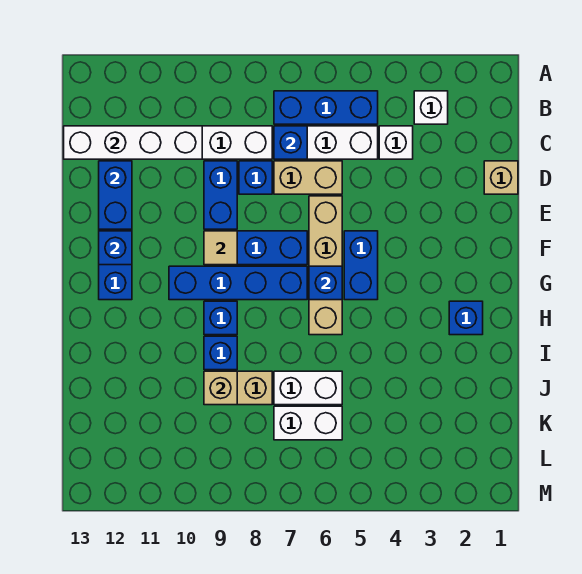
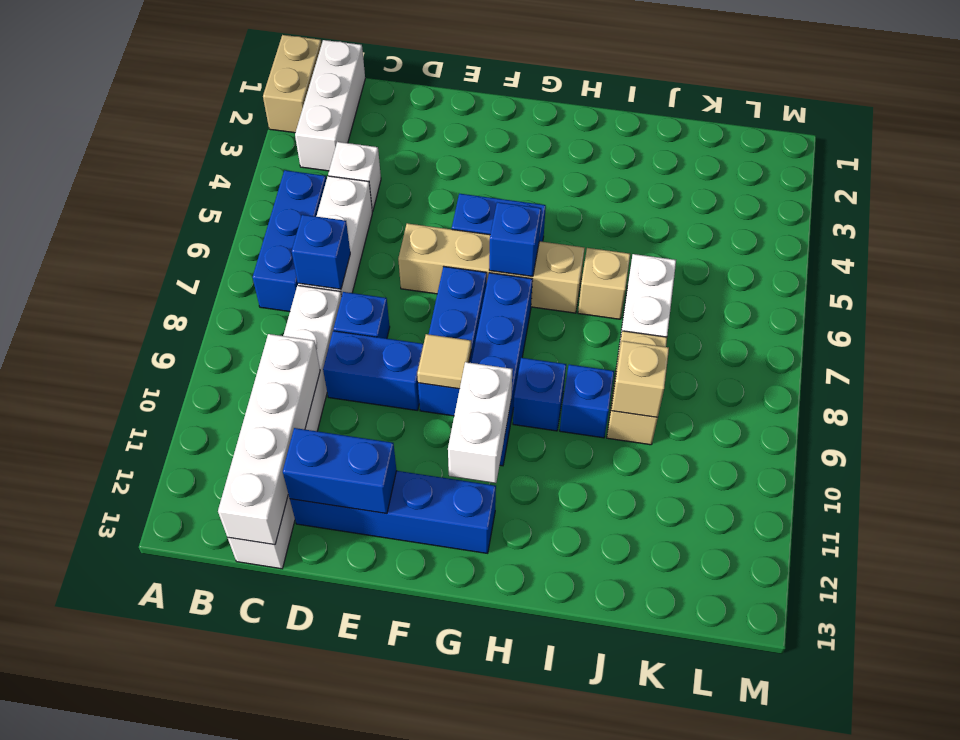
white brick B3 level 1 -> white brick B1:B3 level 1
tan brick D1 level 1 -> tan brick I6 level 1
tan brick D6:D7 level 1 -> tan brick A1:A2 level 1
blue brick F12 level 2 -> none
blue brick H2 level 1 -> none
white brick K6:K7 level 1 -> white brick G10:G11 level 2

